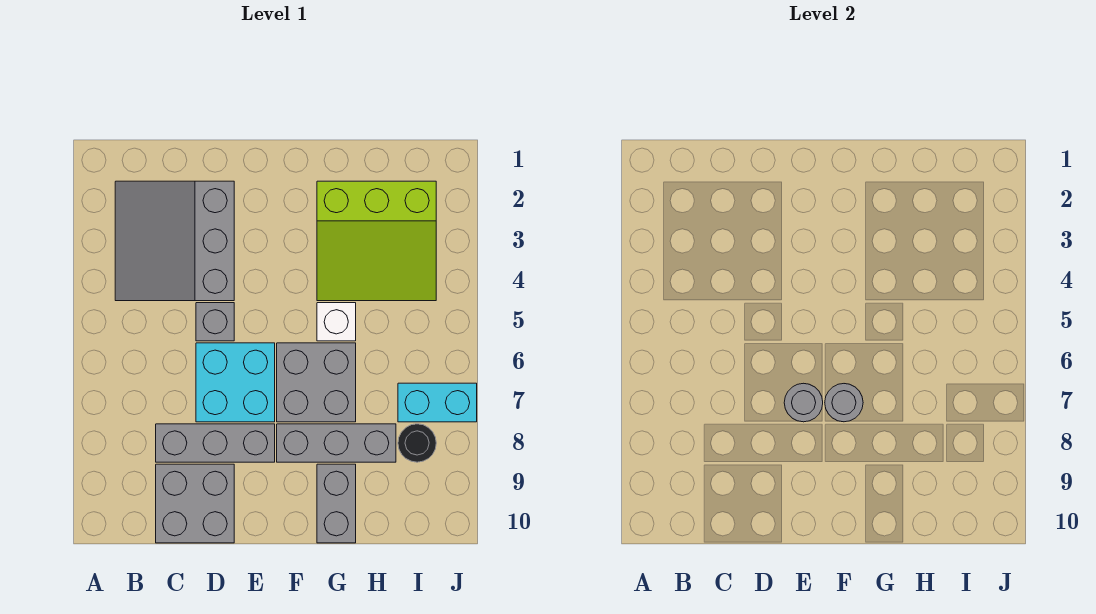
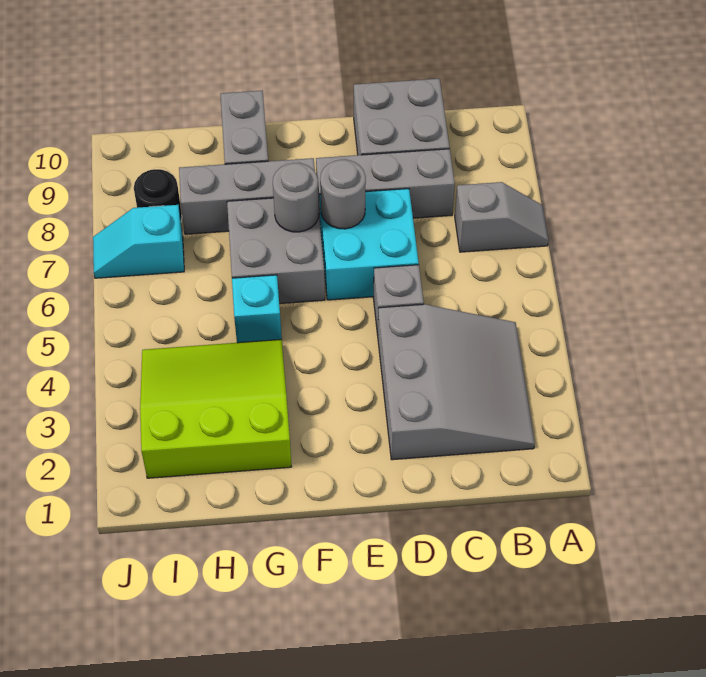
none -> grey slope A7:B7 level 1 top B
white brick G5 level 1 -> cyan brick G5 level 1
cyan brick I7:J7 level 1 -> cyan slope I7:J7 level 1 top I

